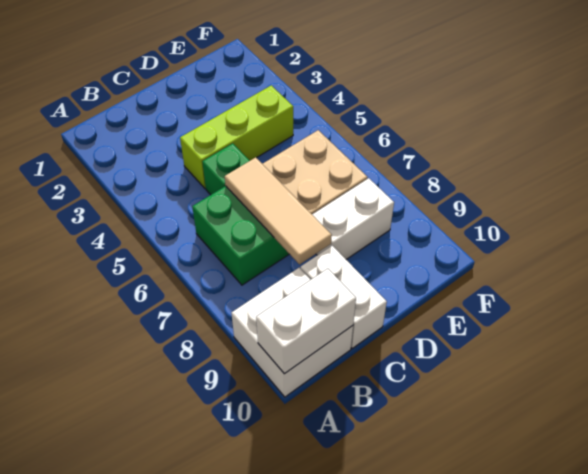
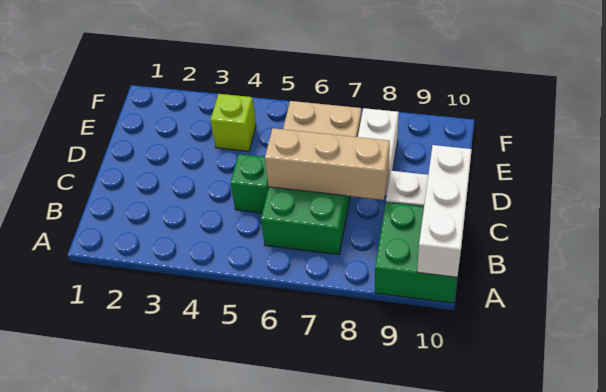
white brick A9:B10 level 1 -> green brick A9:B10 level 1
white brick A10:B10 level 2 -> white brick A10:C10 level 2
lime brick C4:E4 level 1 -> lime brick E4 level 1
tan tile C6:C8 level 2 -> tan brick C6:C8 level 2

